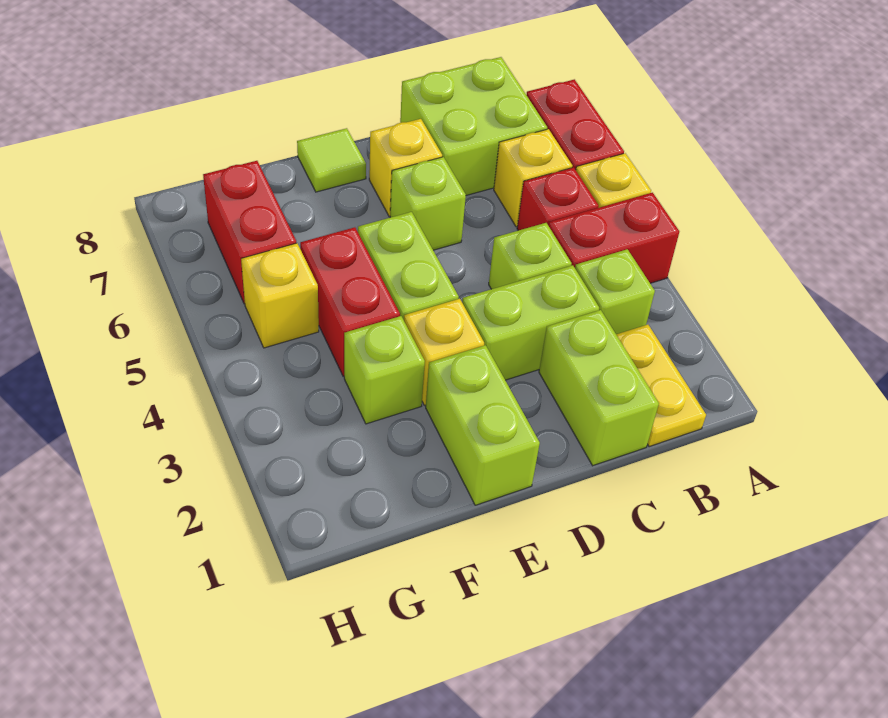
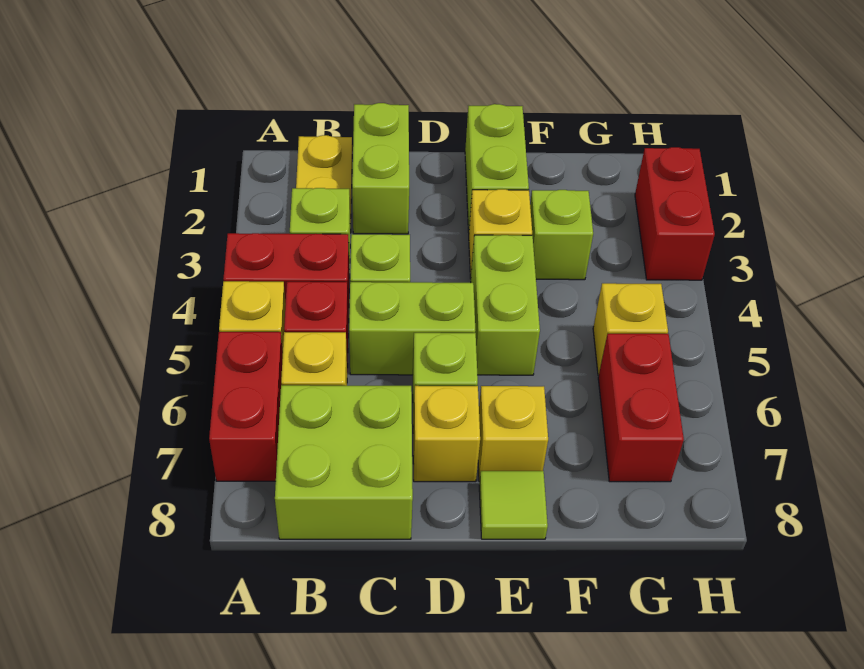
lime brick C3:D3 level 1 -> lime brick C5:D5 level 1
none -> yellow brick E7 level 1
red brick F4:F5 level 1 -> red brick H2:H3 level 1

